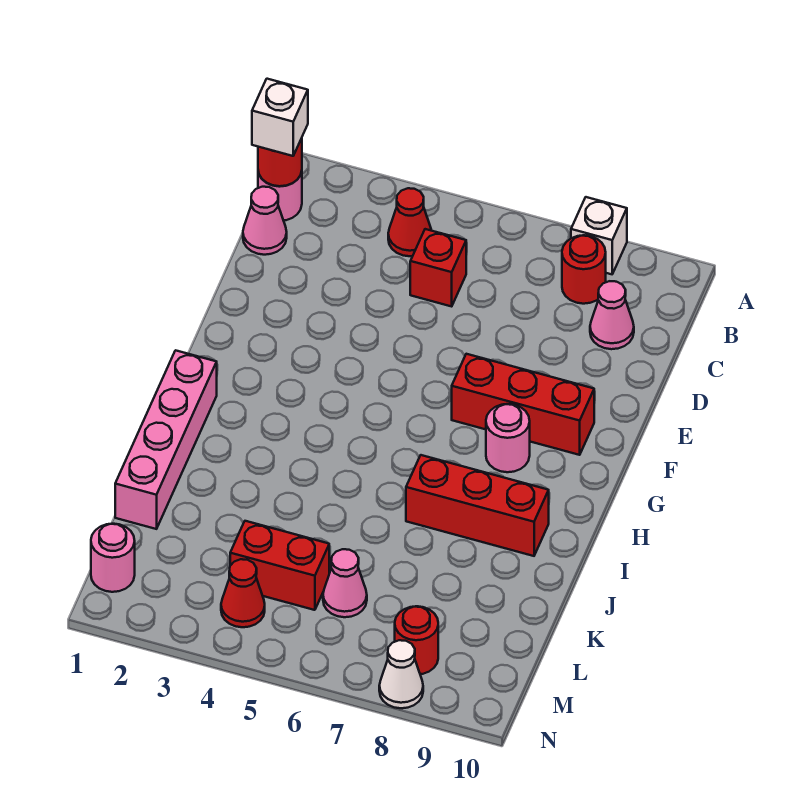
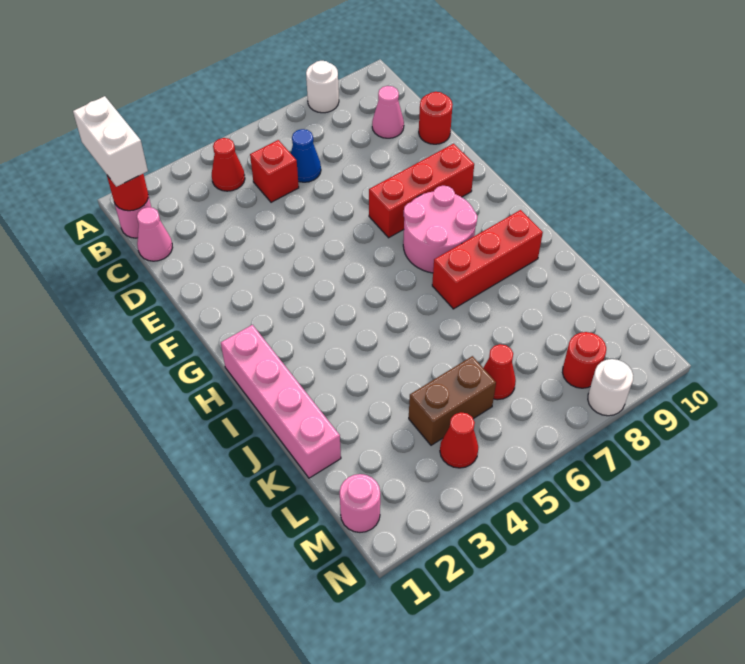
white brick A8 level 1 -> white round brick A8 level 1
white brick B1 level 3 -> white brick A1:B1 level 3
red round brick B8 level 1 -> red round brick D10 level 1
none -> blue cone C6 level 1
pink round brick G8 level 1 -> pink round brick G7:H8 level 1
red brick L4:L5 level 1 -> brown brick L4:L5 level 1
pink cone L6 level 1 -> red cone L6 level 1
white cone N8 level 1 -> white round brick N8 level 1

